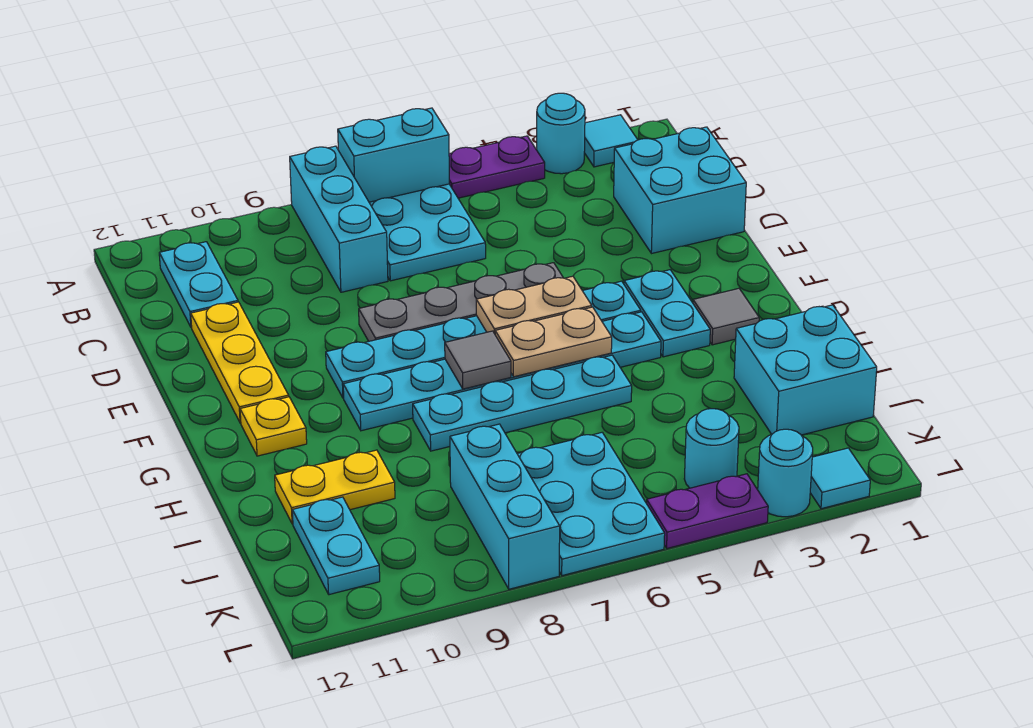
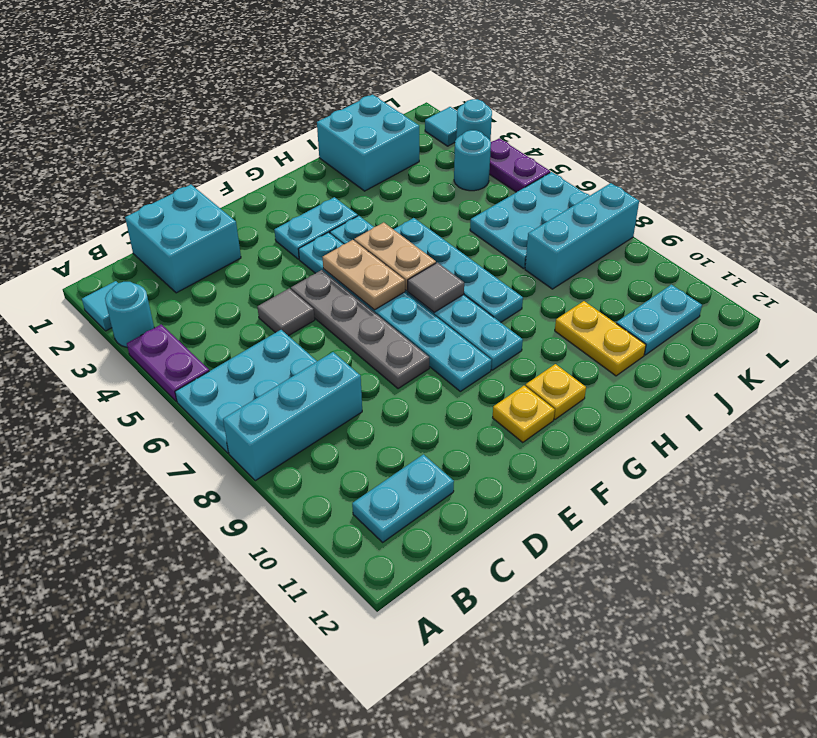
cyan brick A6:A7 level 2 -> none
yellow plate D11:F11 level 1 -> yellow plate F11 level 1
grey tile G2 level 1 -> grey tile D5 level 1

